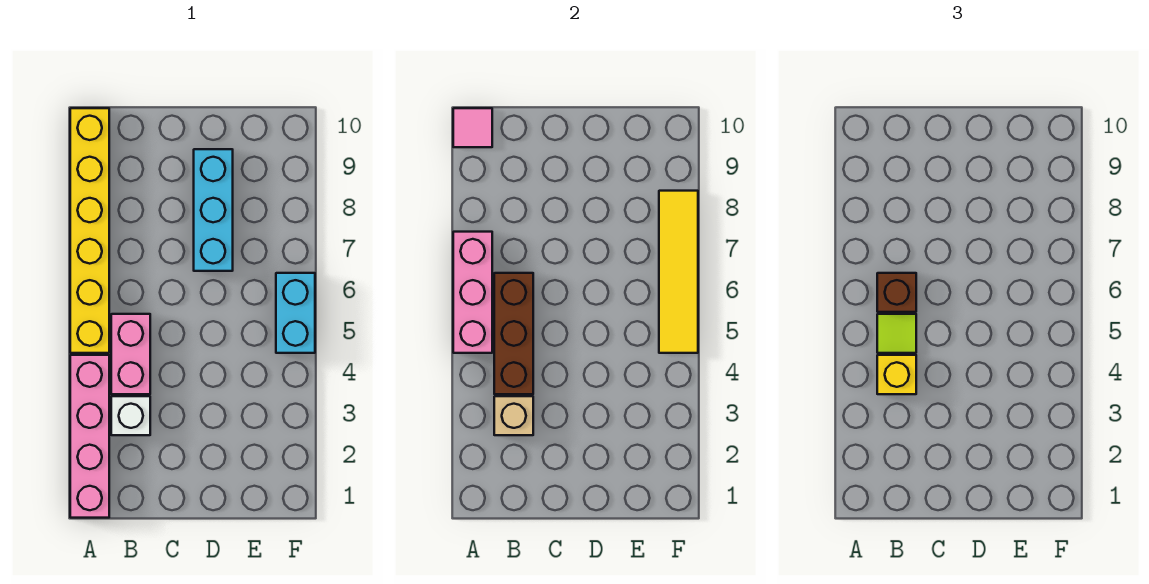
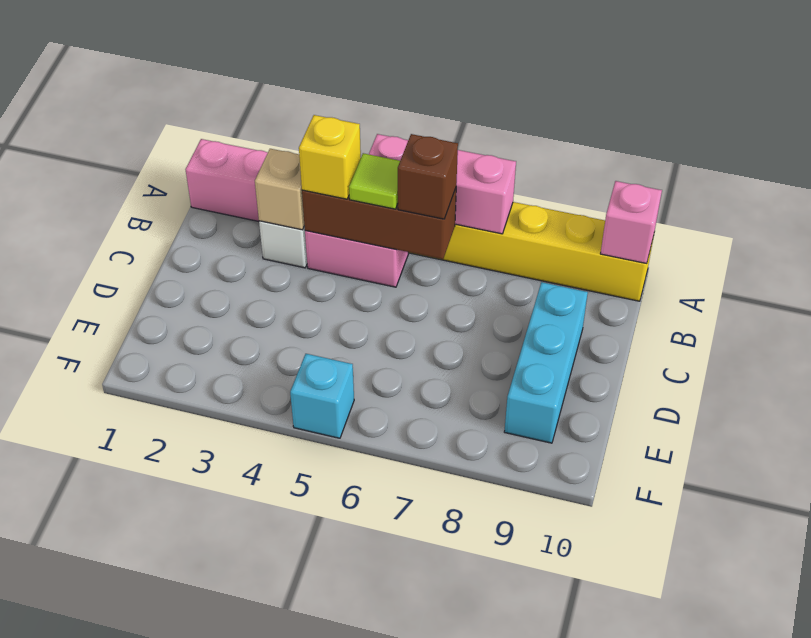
pink tile A10 level 2 -> pink brick A10 level 2
cyan brick D7:D9 level 1 -> cyan brick C9:E9 level 1
cyan brick F5:F6 level 1 -> cyan brick F5 level 1
yellow tile F5:F8 level 2 -> none

